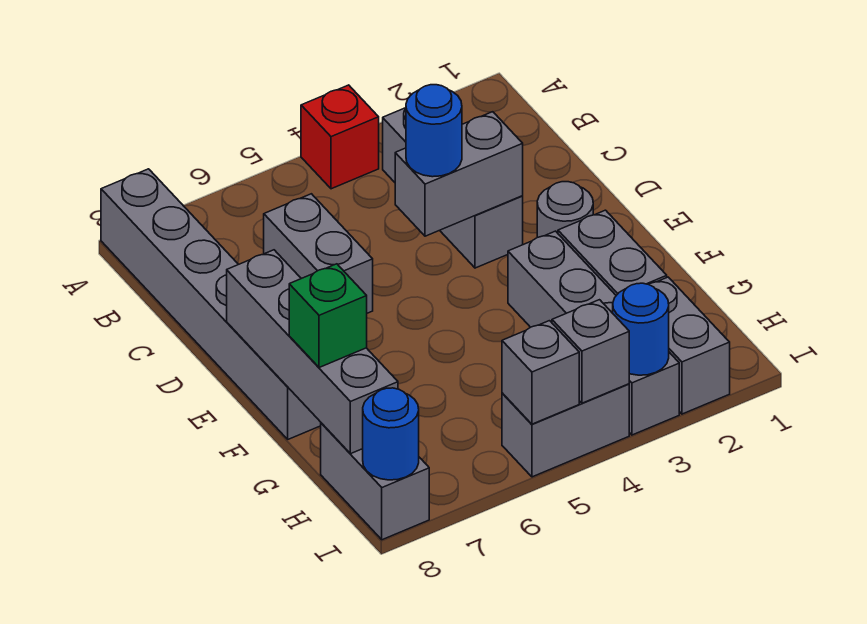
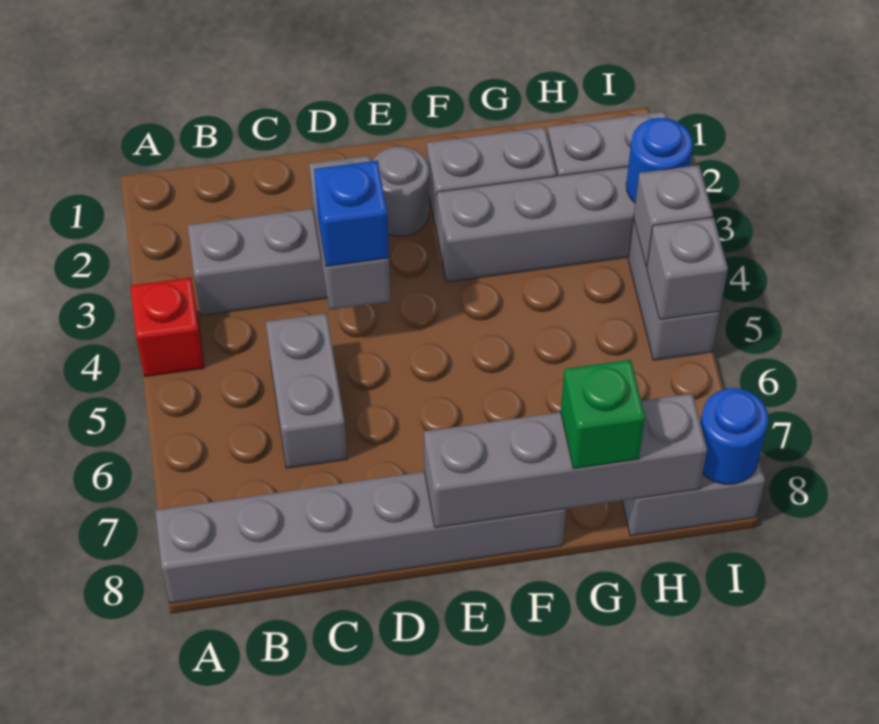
grey brick C6:D6 level 1 -> grey brick C5:C6 level 1
blue round brick D4 level 3 -> blue brick D4 level 3

